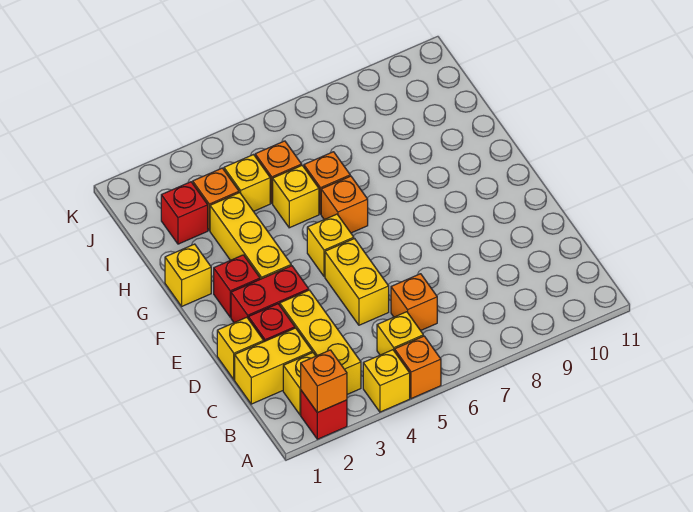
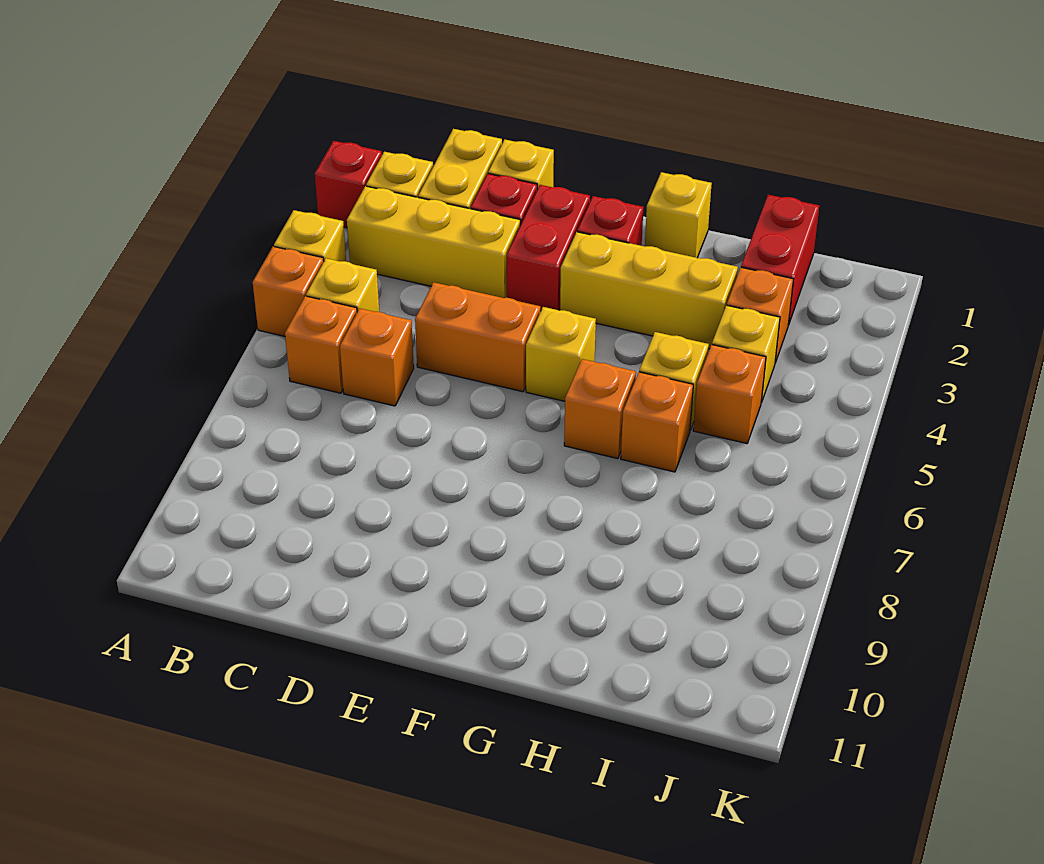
orange brick A2 level 2 -> orange brick B6 level 1
yellow brick D5:E5 level 1 -> orange brick D5:E5 level 1
red brick I2 level 1 -> red brick I1:I2 level 1

